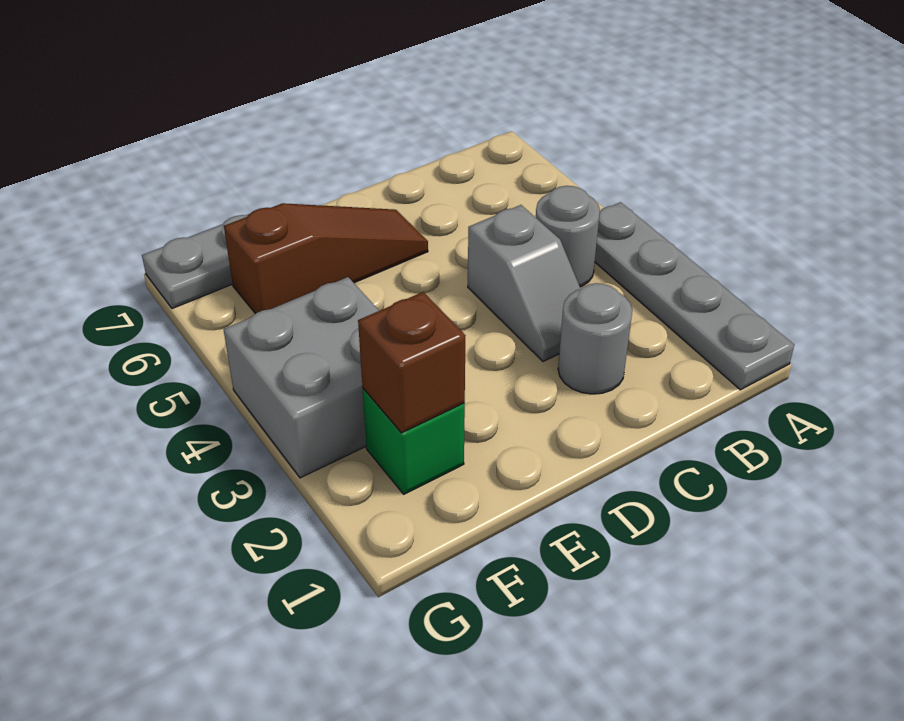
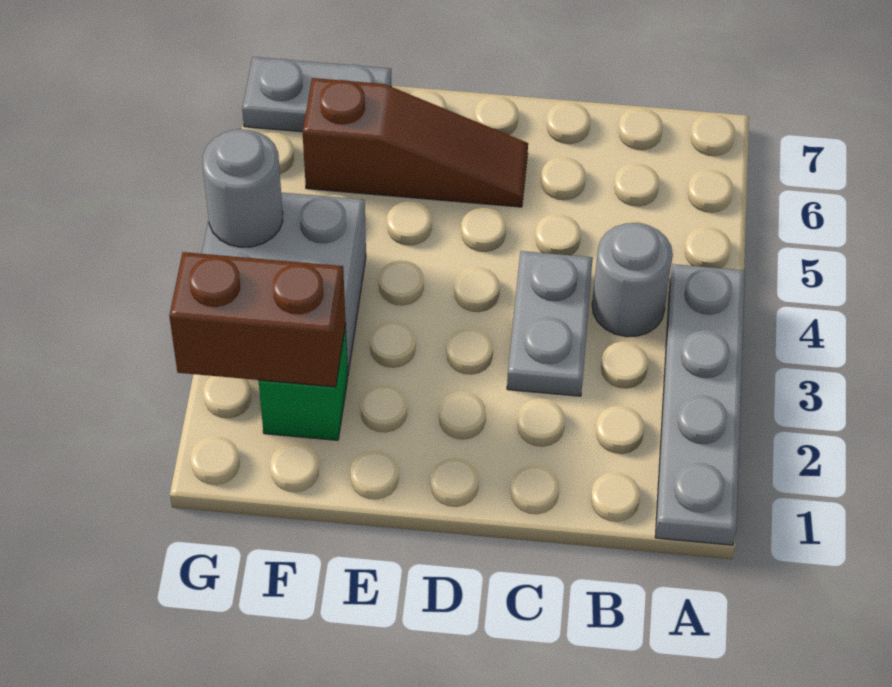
grey round brick C2 level 1 -> grey round brick G4 level 2
grey slope C3:C4 level 1 top 4 -> grey plate C3:C4 level 1
brown brick F2 level 2 -> brown brick F2:G2 level 2

